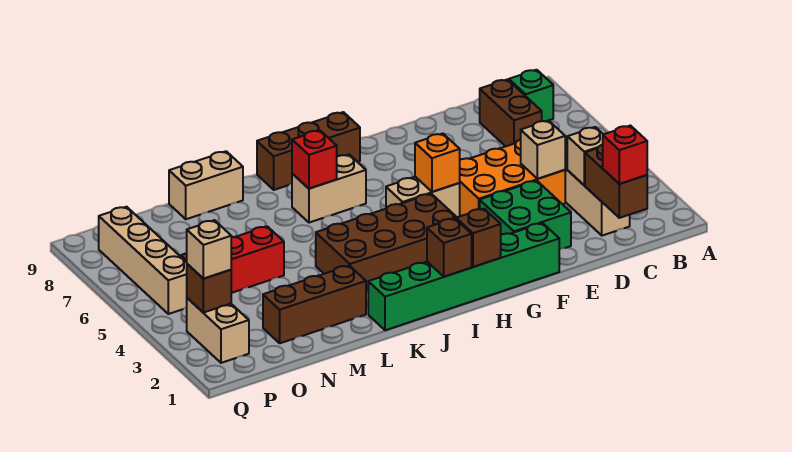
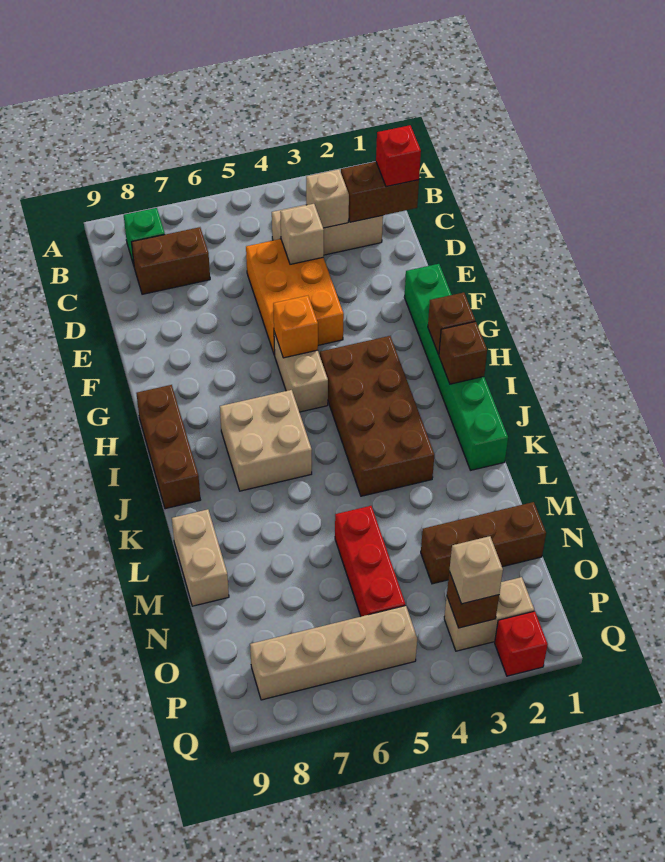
green brick E2:F3 level 1 -> none
tan brick I7:J7 level 1 -> tan brick I6:J7 level 1
red brick J7 level 2 -> red brick Q2 level 1
brown brick L2:N2 level 1 -> brown brick N1:N3 level 1

